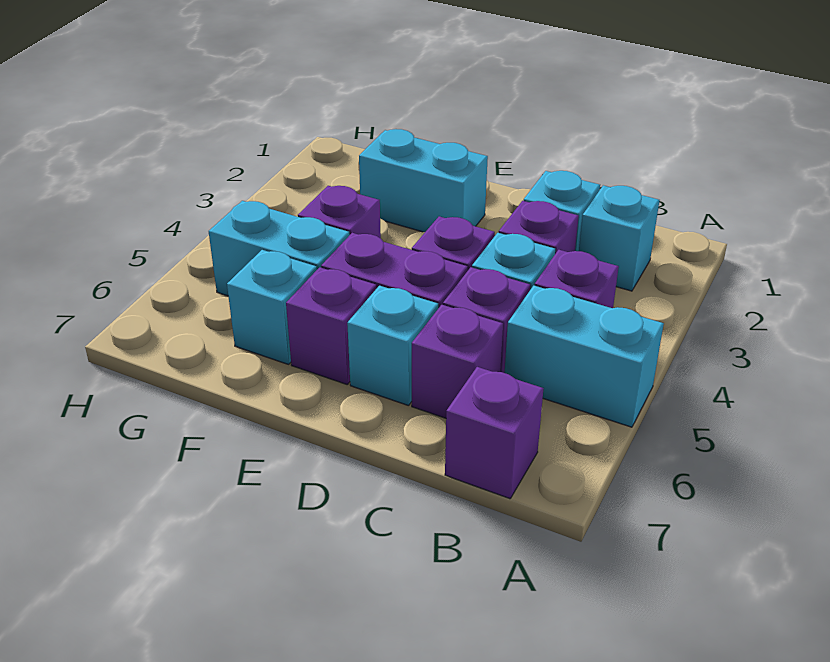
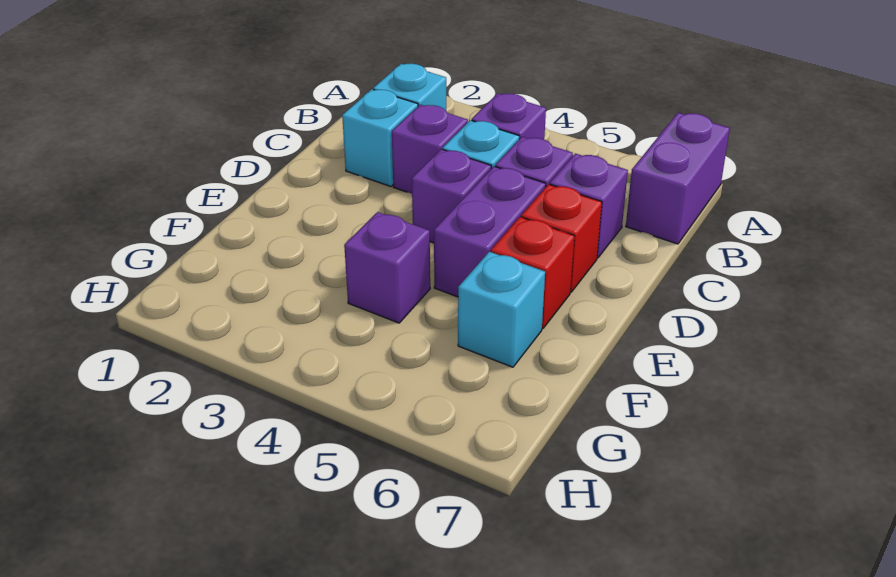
cyan brick A5:B5 level 1 -> none
purple brick B7 level 1 -> purple brick A7:B7 level 1
cyan brick D6 level 1 -> red brick D6 level 1
cyan brick E2:F2 level 1 -> none
purple brick E6 level 1 -> red brick E6 level 1
cyan brick F5:G5 level 1 -> none

